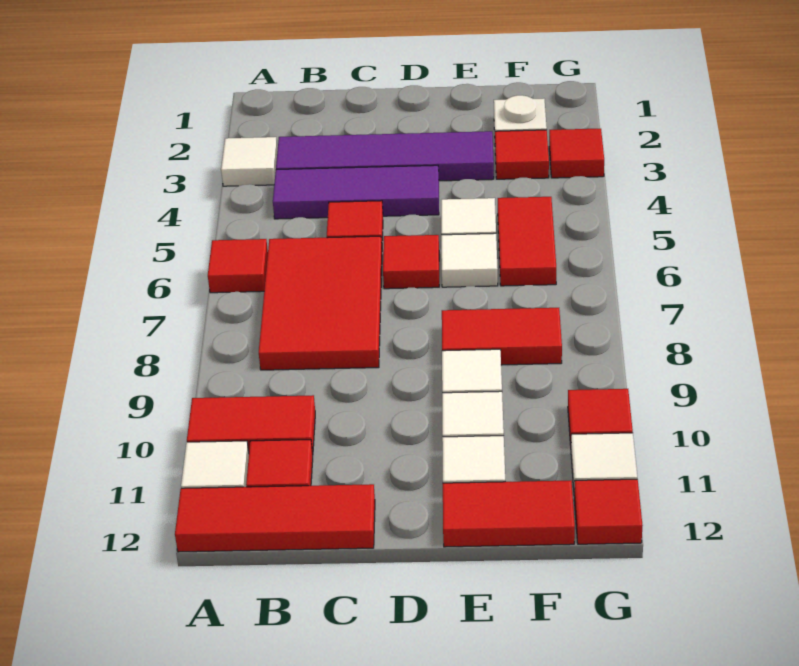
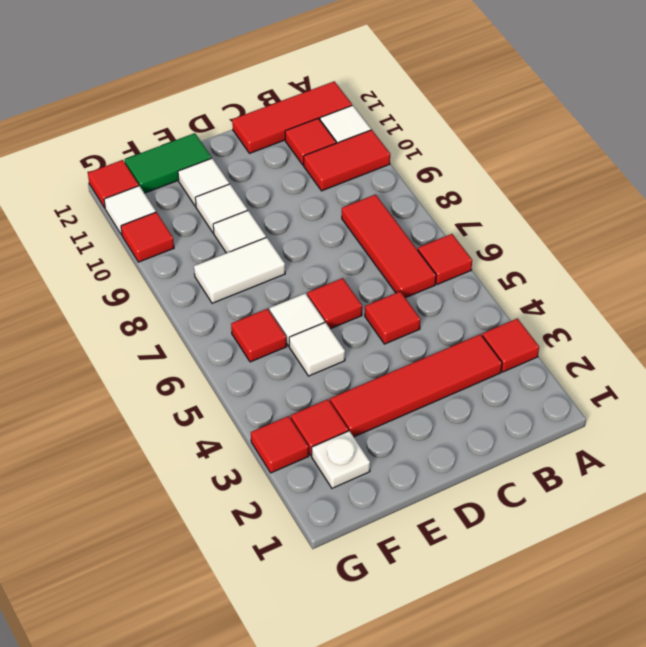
white tile A3 level 1 -> red tile A3 level 1
purple tile B3:E3 level 1 -> red tile B3:E3 level 1
purple tile B4:D4 level 1 -> none
red tile B6:C8 level 1 -> red tile B6:B8 level 1
red tile E8:F8 level 1 -> white tile E8:F8 level 1
red tile E12:F12 level 1 -> green tile E12:F12 level 1
red tile F5:F6 level 1 -> red tile F6 level 1

